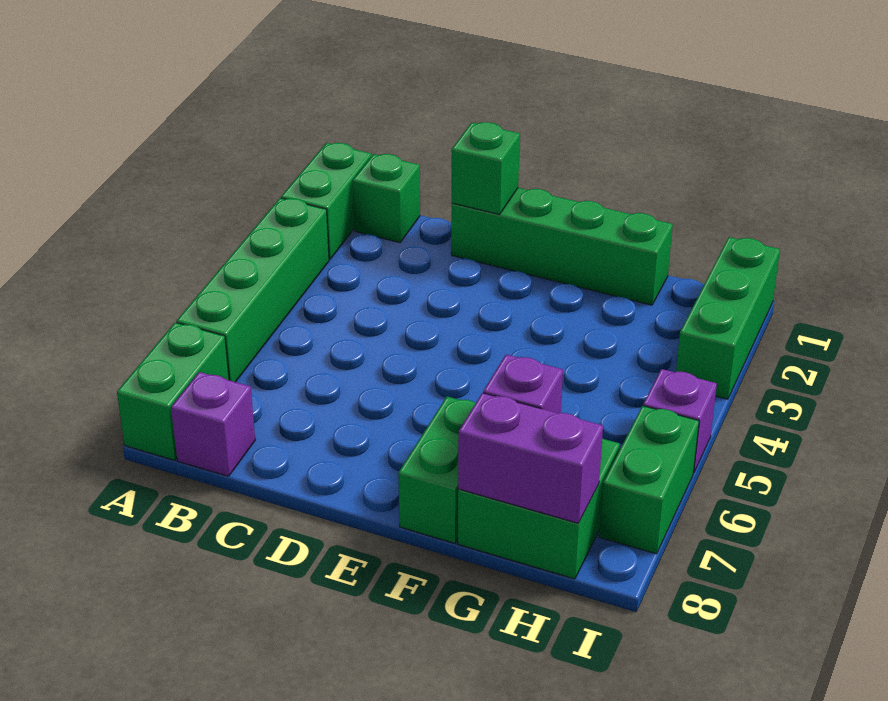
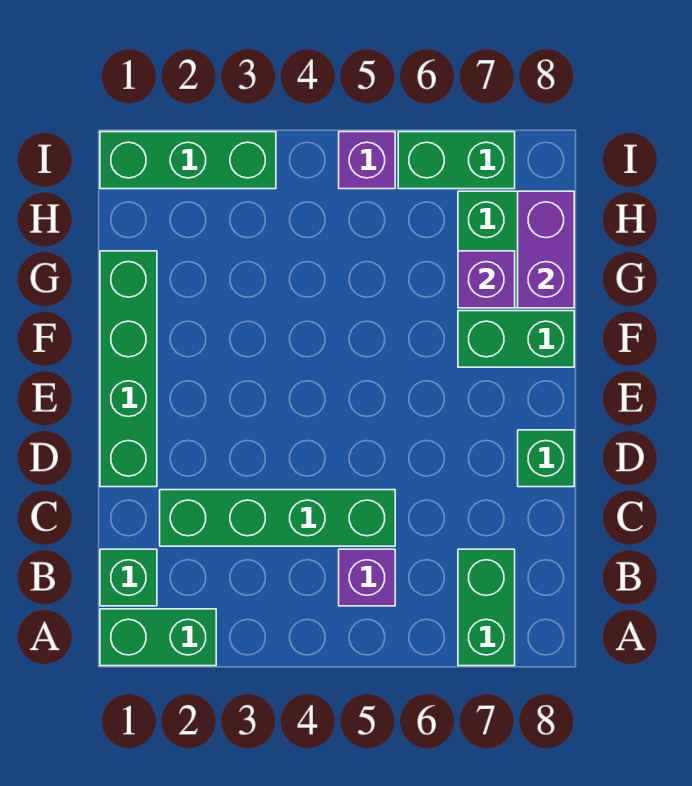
green brick A3:A6 level 1 -> green brick C2:C5 level 1
green brick A7:A8 level 1 -> green brick A7:B7 level 1
purple brick B8 level 1 -> purple brick B5 level 1
green brick D1 level 2 -> green brick D8 level 1

